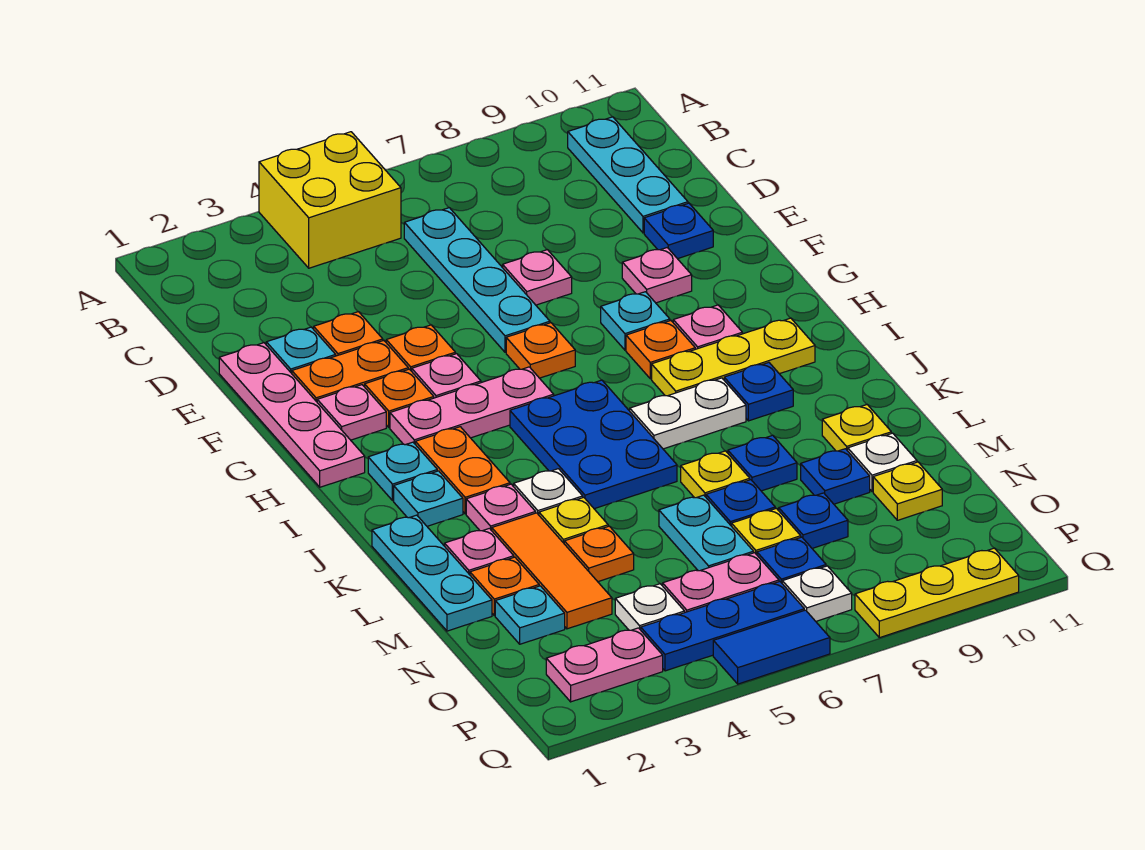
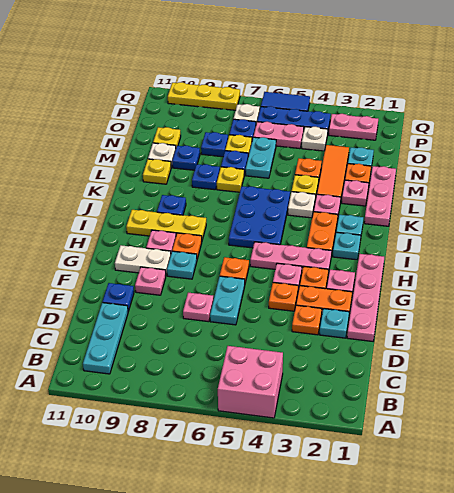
yellow brick A4:B5 level 1 -> pink brick A4:B5 level 1
cyan plate C6:F6 level 1 -> cyan plate E6:F6 level 1
white plate J7:J8 level 1 -> white plate G9:G10 level 1
cyan plate K1:M1 level 1 -> pink plate K1:M1 level 1

